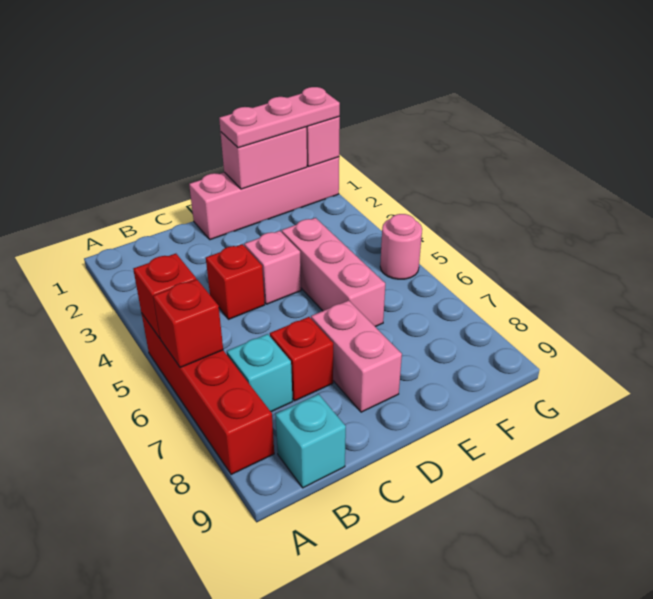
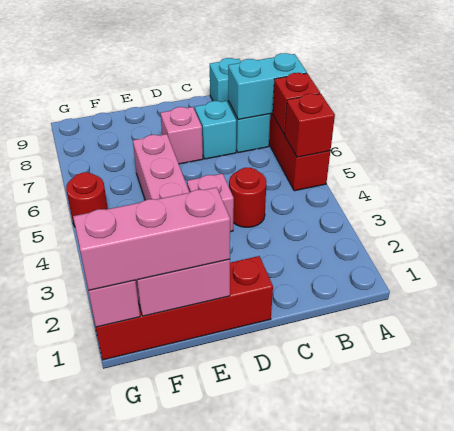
none -> cyan brick A7:B7 level 2
red brick C4 level 1 -> red round brick C4 level 1
red brick C7 level 1 -> cyan brick C7 level 1
pink brick D1:G1 level 1 -> red brick D1:G1 level 1
pink brick D7:D8 level 1 -> pink brick D7 level 1
pink plate E1:G1 level 3 -> pink brick E1:G1 level 3
pink round brick G5 level 1 -> red round brick G5 level 1

